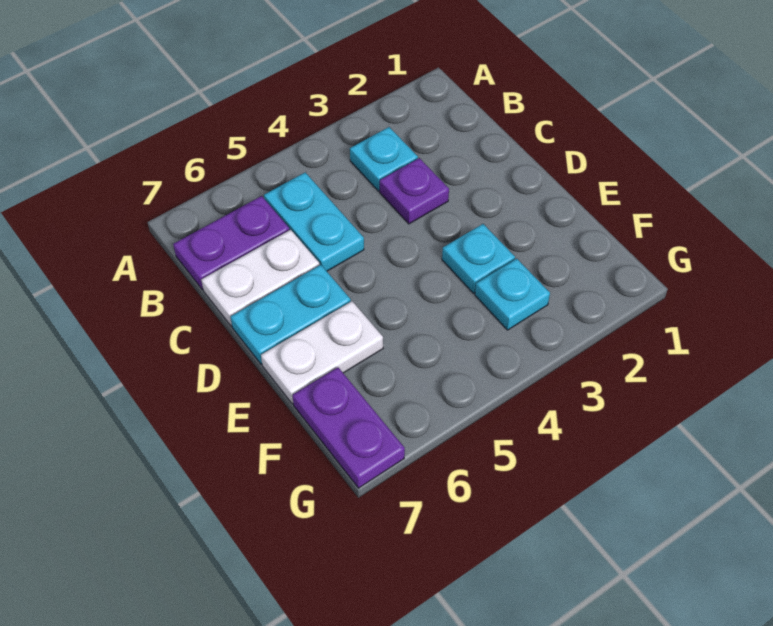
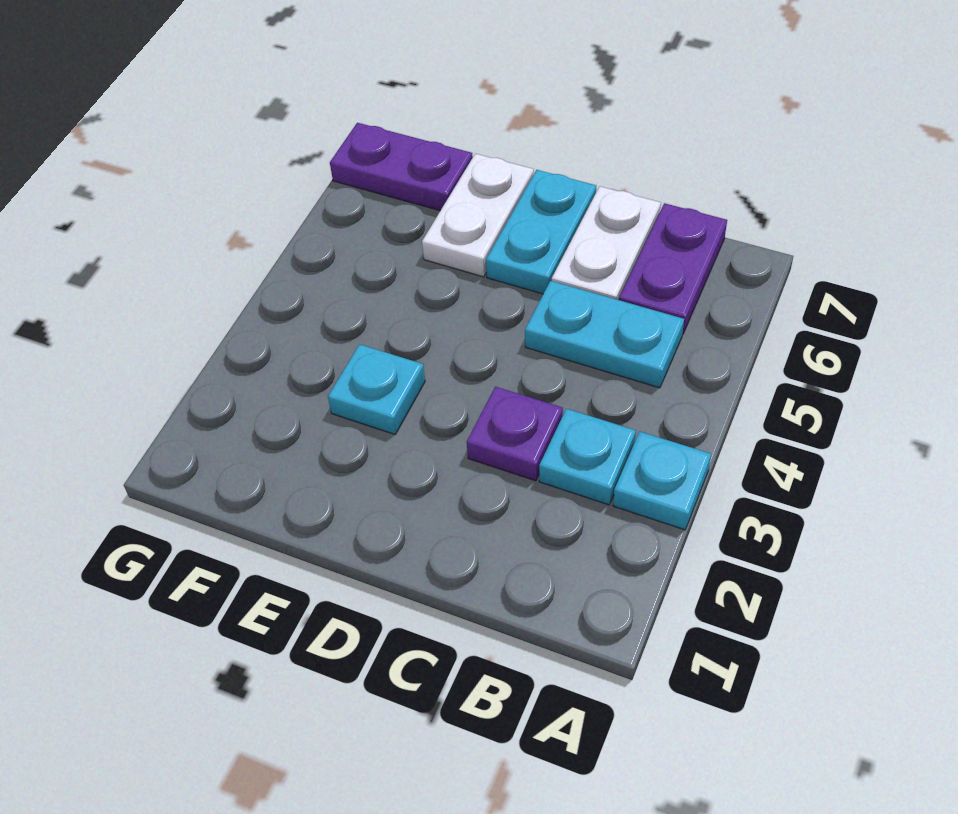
cyan plate F3 level 1 -> cyan plate A3 level 1

